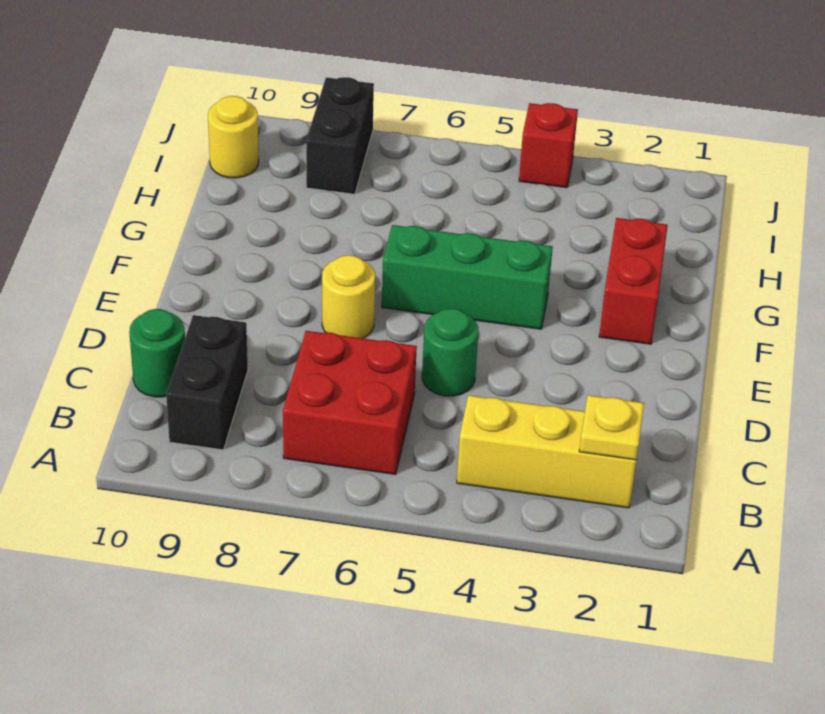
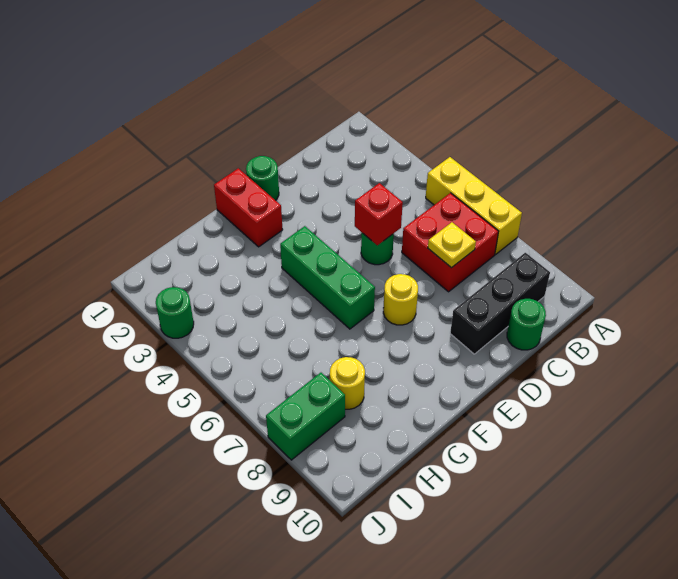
yellow brick B2:B4 level 1 -> yellow brick A5:A7 level 1
yellow plate B2 level 2 -> yellow plate C7 level 2
black brick B9:C9 level 1 -> black brick B9:D9 level 1
none -> green round brick E1 level 1
red brick F2:G2 level 1 -> red brick F1:F2 level 1
black brick I8:J8 level 1 -> green brick I8:J8 level 1
yellow round brick I10 level 1 -> yellow round brick H8 level 1
none -> green round brick J3 level 1
red brick J4 level 1 -> red brick D5 level 2

